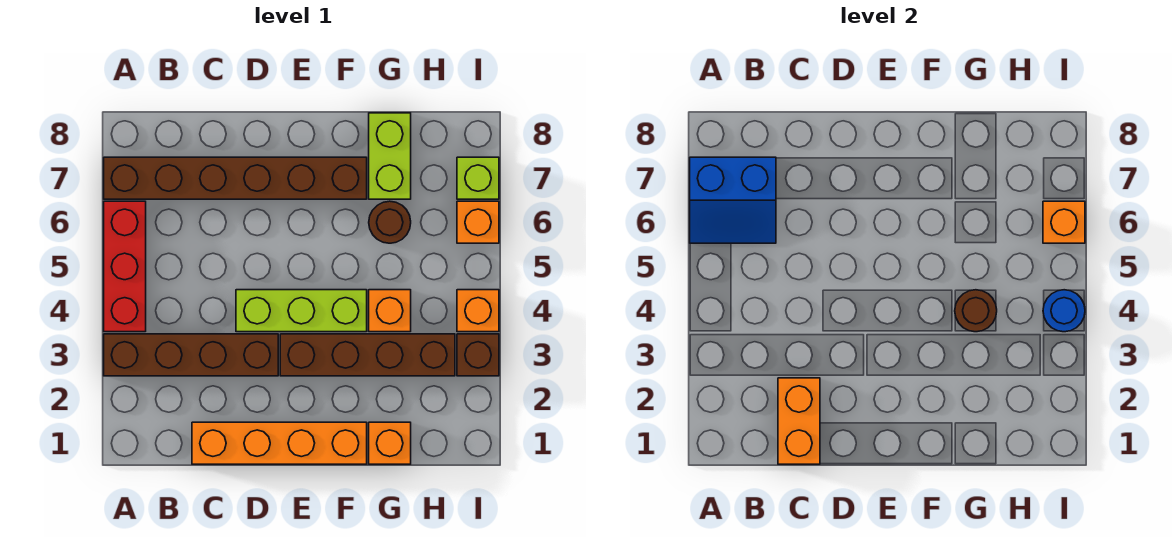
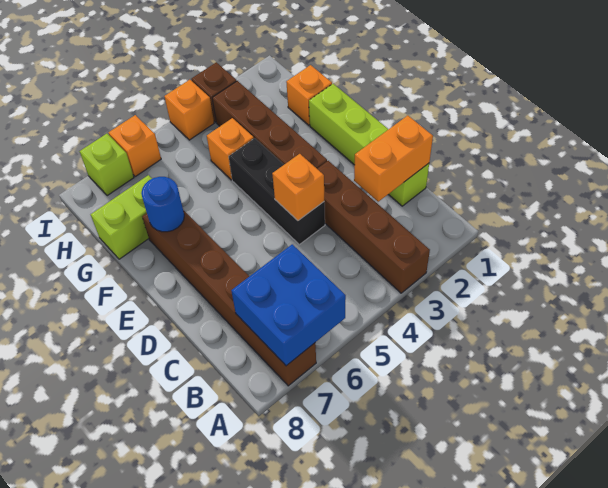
red brick A4:A6 level 1 -> none
blue slope A6:B7 level 2 top 7 -> blue brick A6:B7 level 2
orange brick C1:F1 level 1 -> lime brick C1:F1 level 1
lime brick D4:F4 level 1 -> black brick D4:F4 level 1
brown round brick G4 level 2 -> none
brown round brick G6 level 1 -> none
blue round brick I4 level 2 -> blue round brick F7 level 2
orange brick I6 level 2 -> orange brick D4 level 2

